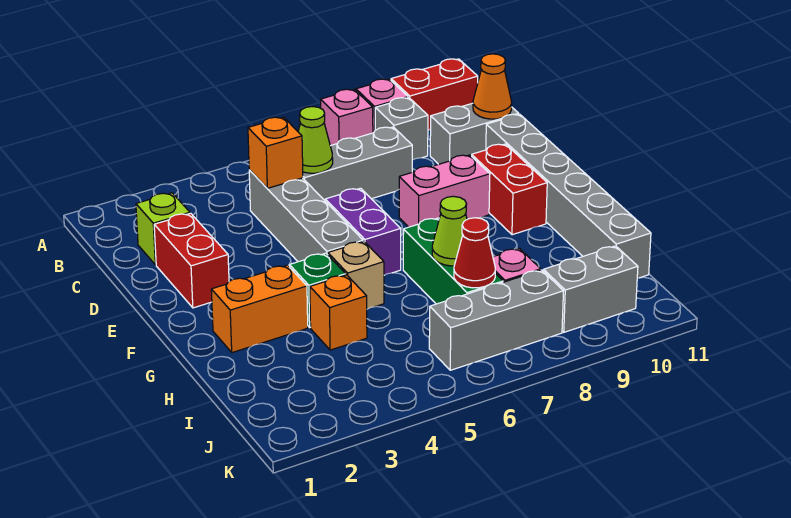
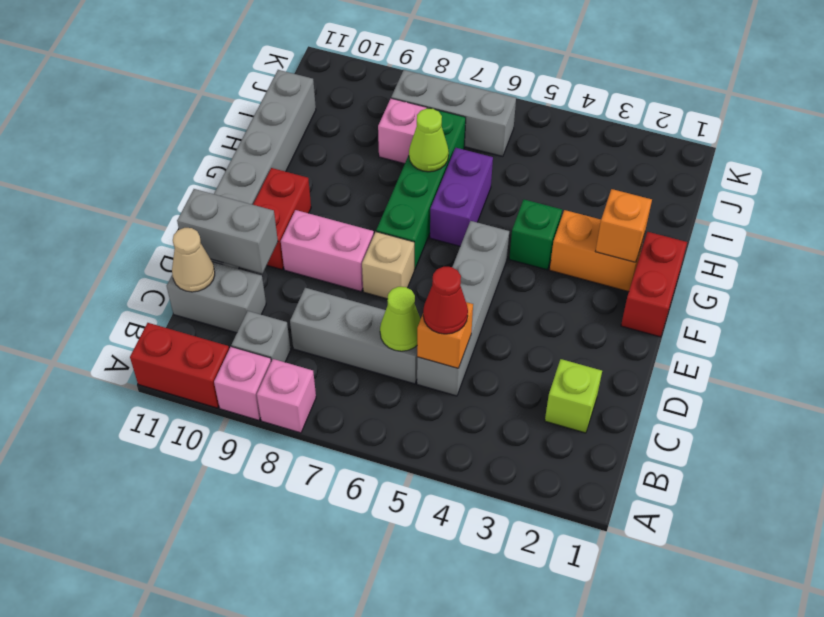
orange cone C11 level 2 -> tan cone C11 level 2
red brick D2:E2 level 1 -> red brick F1:G1 level 1
purple brick E6:F6 level 1 -> purple brick G6:H6 level 1
tan brick G5 level 1 -> tan brick E7 level 1
green brick G7:I7 level 1 -> green brick F7:I7 level 1
orange brick H4 level 1 -> orange brick G2 level 2
red cone I7 level 2 -> red cone C5 level 3
grey brick J9:J10 level 1 -> grey brick D10:D11 level 2

